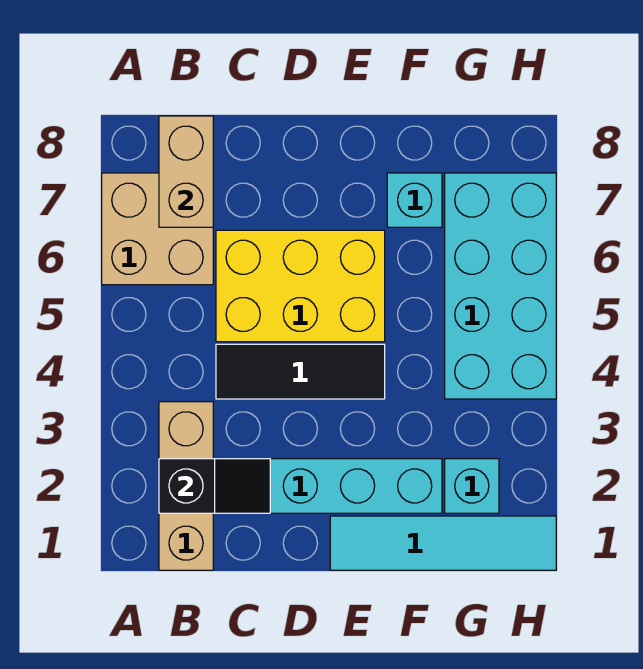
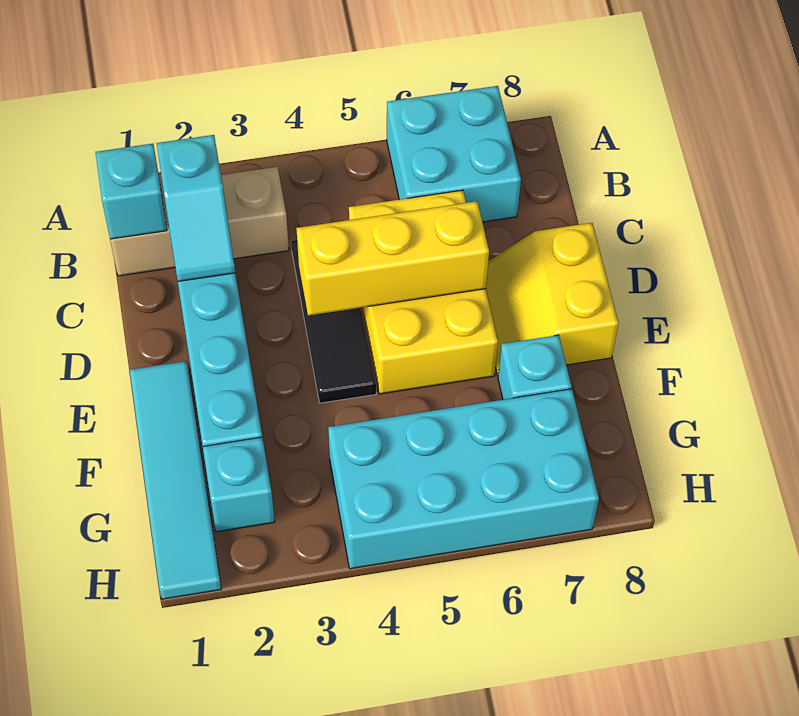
tan brick A6:B7 level 1 -> cyan brick A6:B7 level 1
none -> cyan brick B1 level 2
black slope B2:C2 level 2 top B -> cyan slope B2:C2 level 2 top B
tan brick B7:B8 level 2 -> none
none -> yellow brick D4:D6 level 2
none -> yellow slope D7:E8 level 1 top 8

